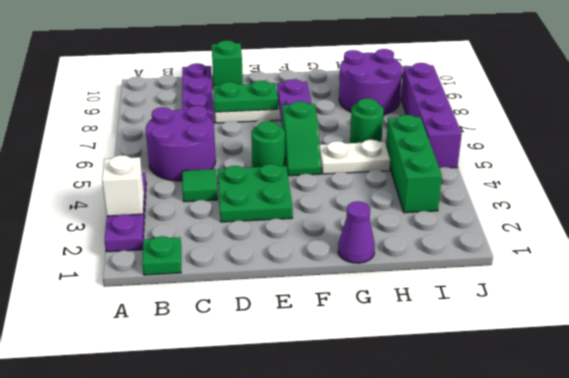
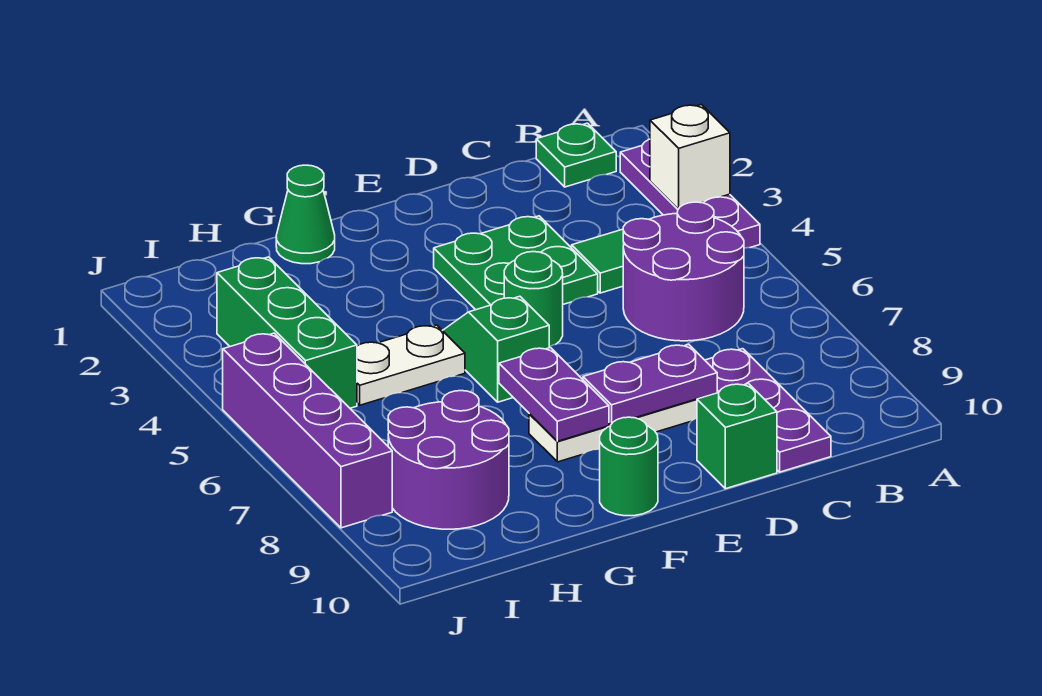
green plate D8:E8 level 2 -> purple plate D8:E8 level 2
purple cone G1 level 1 -> green cone G1 level 1
green round brick H6 level 1 -> green round brick F10 level 1

